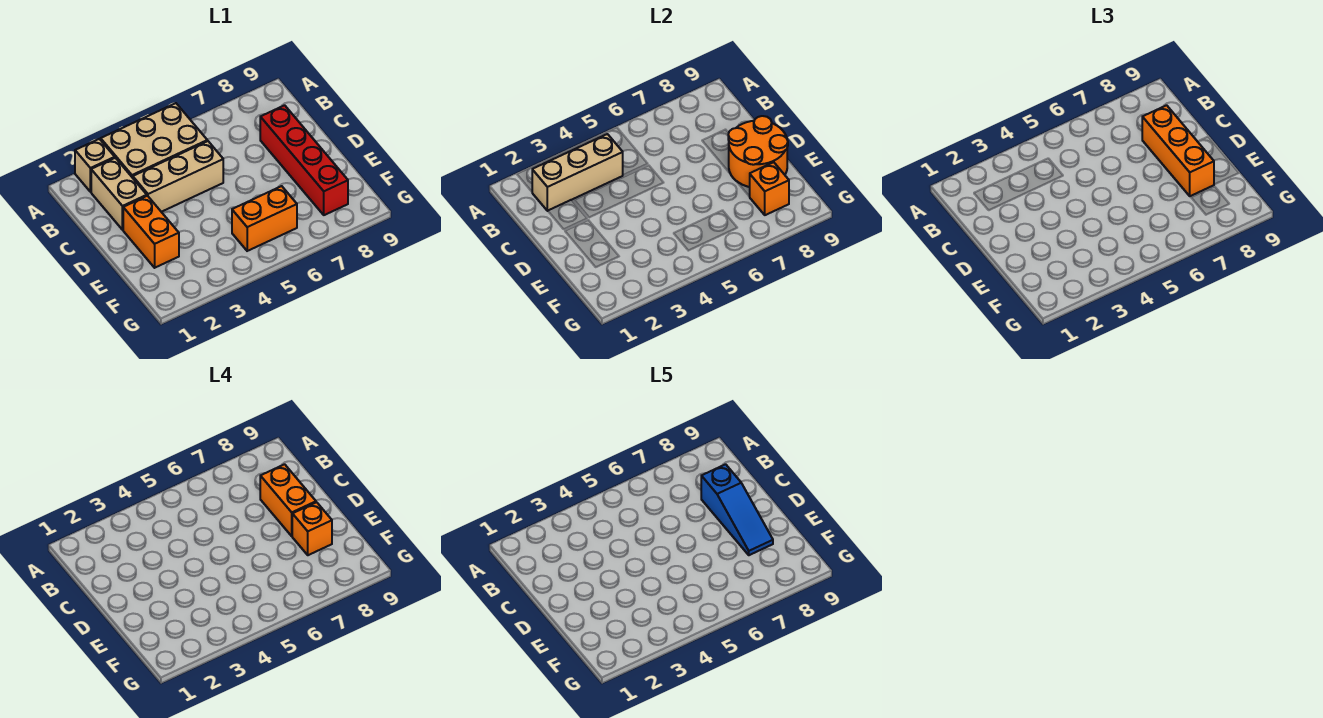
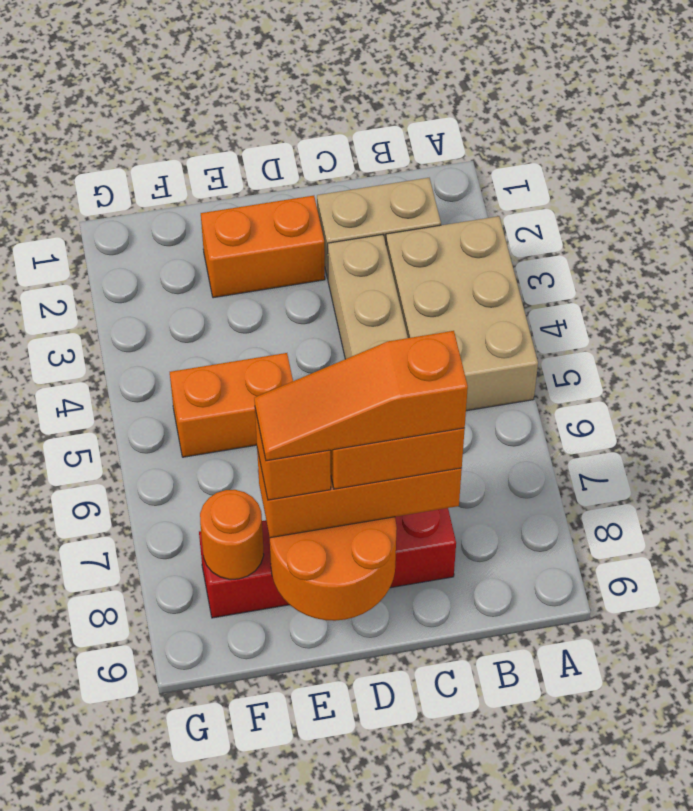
tan brick A2 level 1 -> none
tan brick B2:B4 level 2 -> none
blue slope C8:E8 level 5 top C -> orange slope C8:E8 level 5 top C
orange brick F5:F6 level 1 -> orange brick E5:F5 level 1
orange brick F8 level 2 -> orange round brick F8 level 2

